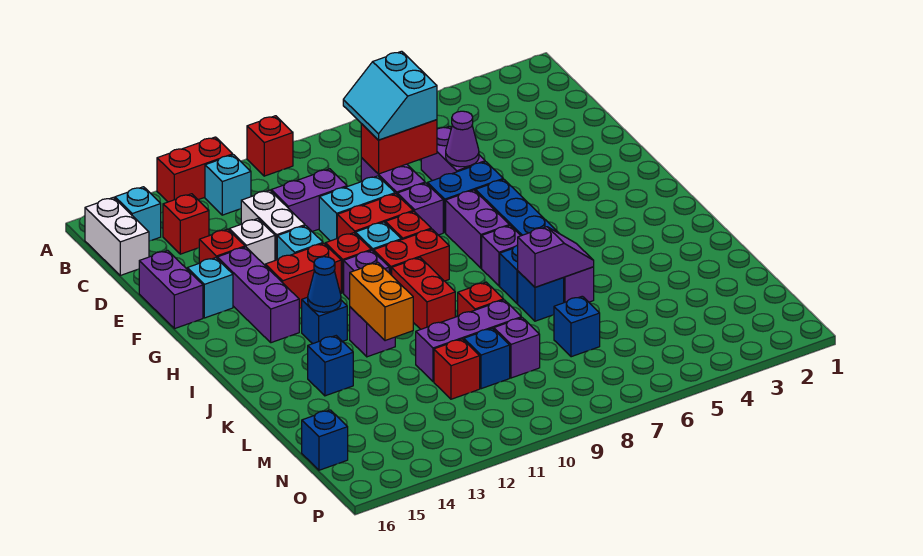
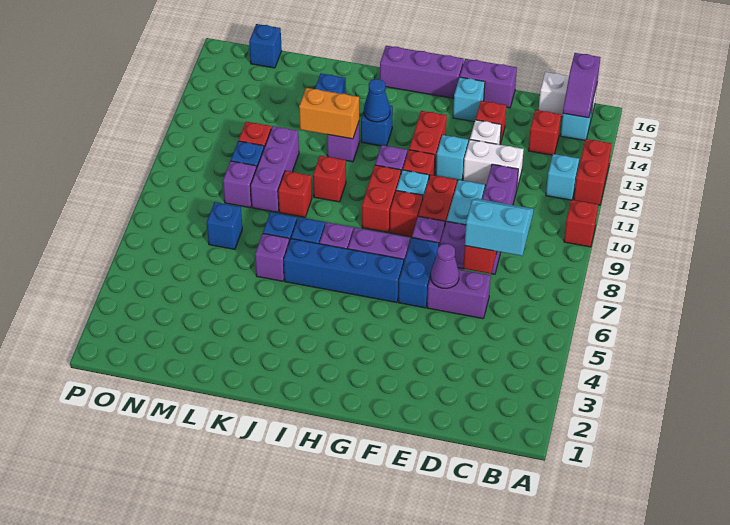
purple brick F14:H14 level 1 -> purple brick G16:I16 level 1
red brick I10:J10 level 1 -> red brick J10 level 1
purple slope K6:K7 level 2 top 7 -> purple slope B15:B16 level 2 top 16

